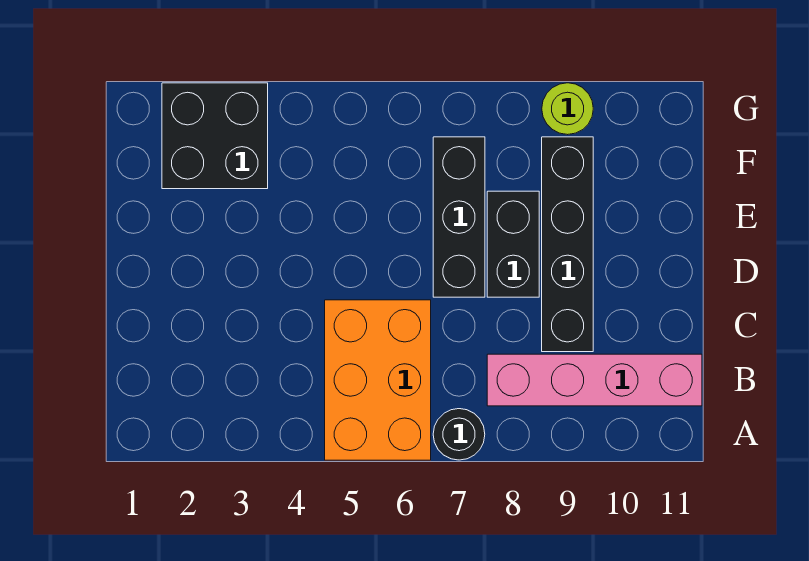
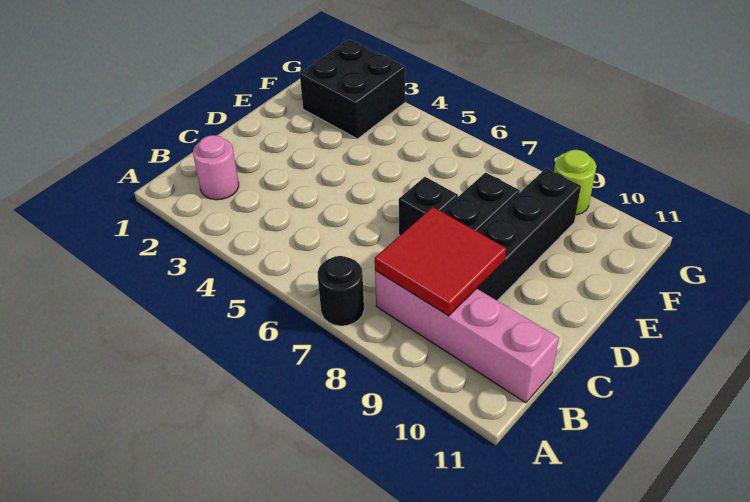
orange brick A5:C6 level 1 -> none
none -> pink round brick B2 level 1
none -> red tile B8:C9 level 2
black brick D7:F7 level 1 -> black brick D7 level 1

